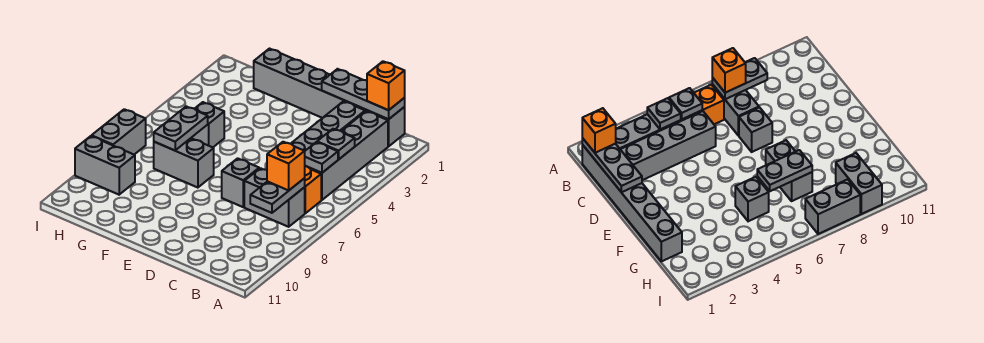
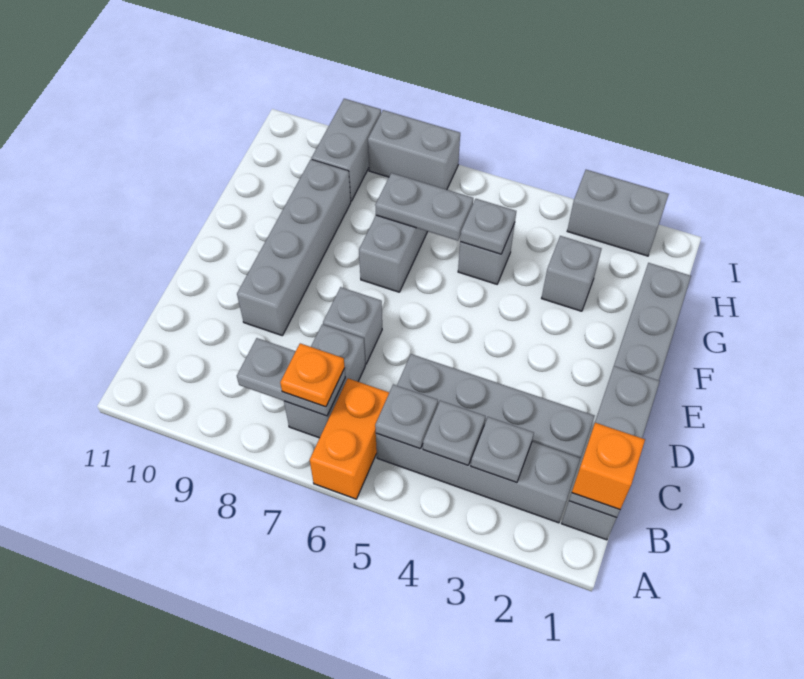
none -> grey plate B3 level 2
orange brick B6 level 1 -> orange brick A6:B6 level 1
orange brick B7 level 3 -> orange plate B7 level 3
none -> grey brick D9:G9 level 1
none -> grey brick G3 level 1
none -> grey plate G5 level 2
none -> grey brick I2:I3 level 1

